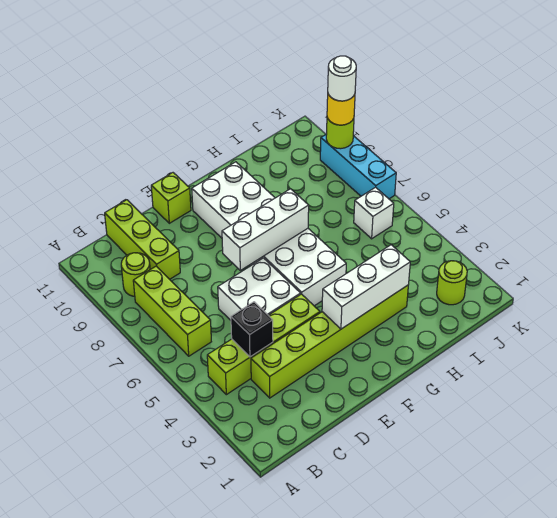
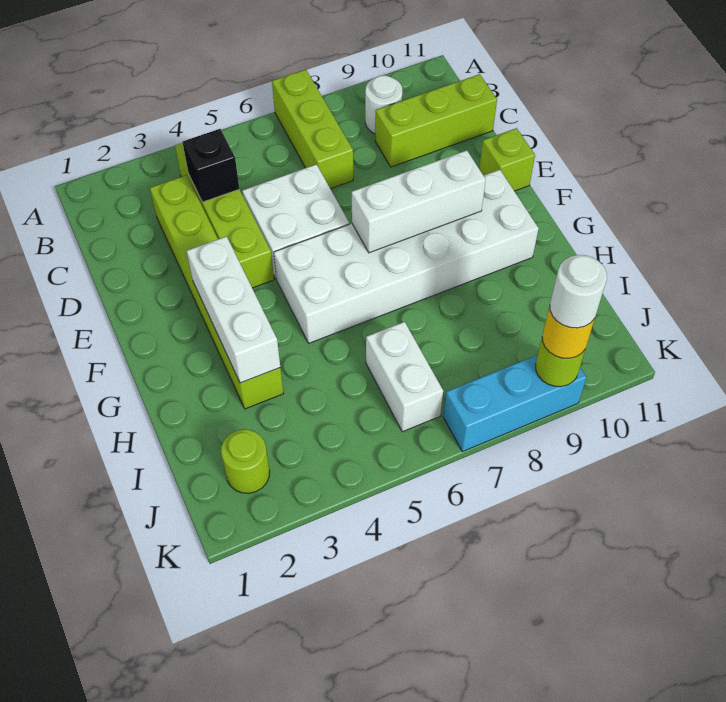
lime brick B6:B8 level 1 -> lime brick A7:C7 level 1
lime round brick B9 level 1 -> white round brick B9 level 1
white brick E7:G7 level 2 -> white brick F7:F9 level 2
white brick J6 level 1 -> white brick I6:J6 level 1

